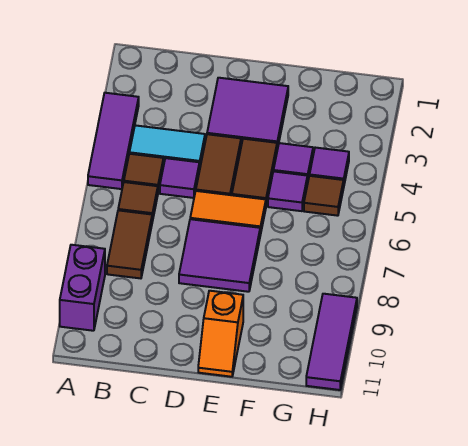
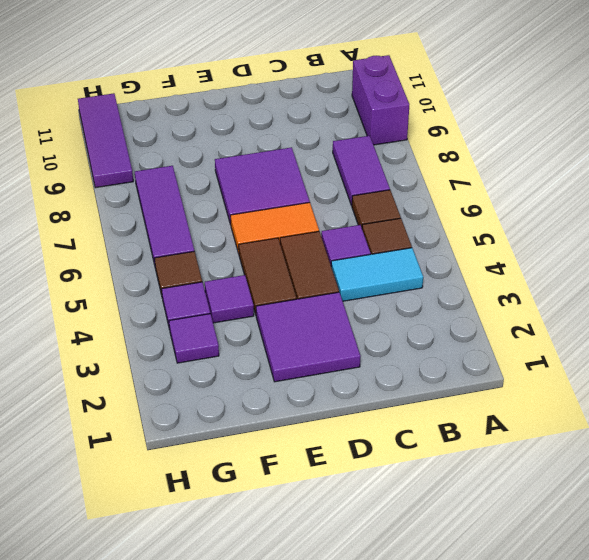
purple tile A3:A5 level 1 -> purple tile G6:G8 level 1
brown tile B7:B8 level 1 -> purple tile B7:B8 level 1
orange slope E10:E11 level 1 top 10 -> none
purple tile F5 level 1 -> purple tile G3 level 1

